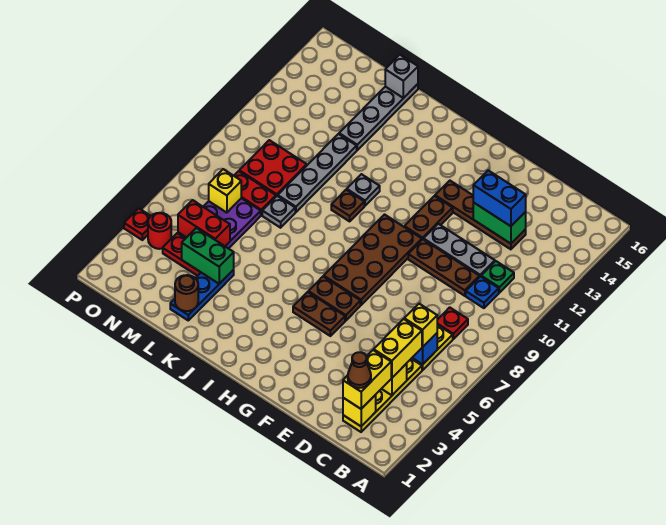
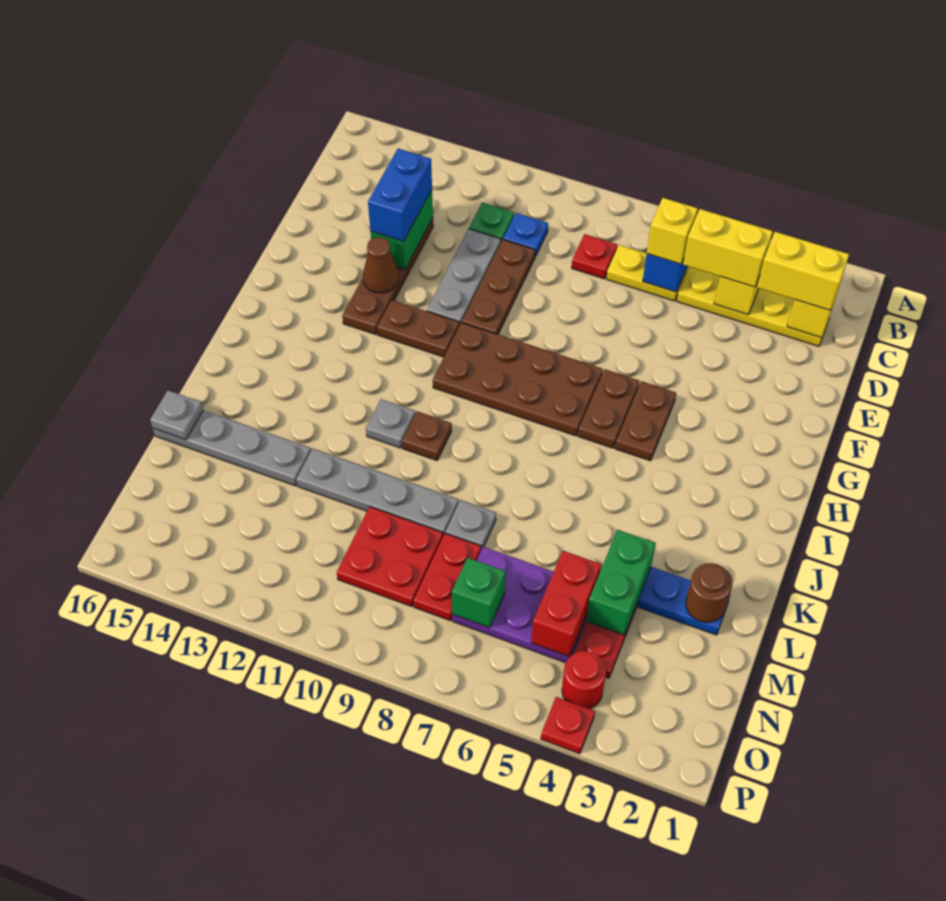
brown cone C2 level 4 -> brown cone F13 level 2
grey brick L16 level 2 -> grey plate L16 level 2
yellow brick N7 level 2 -> green brick N7 level 2

